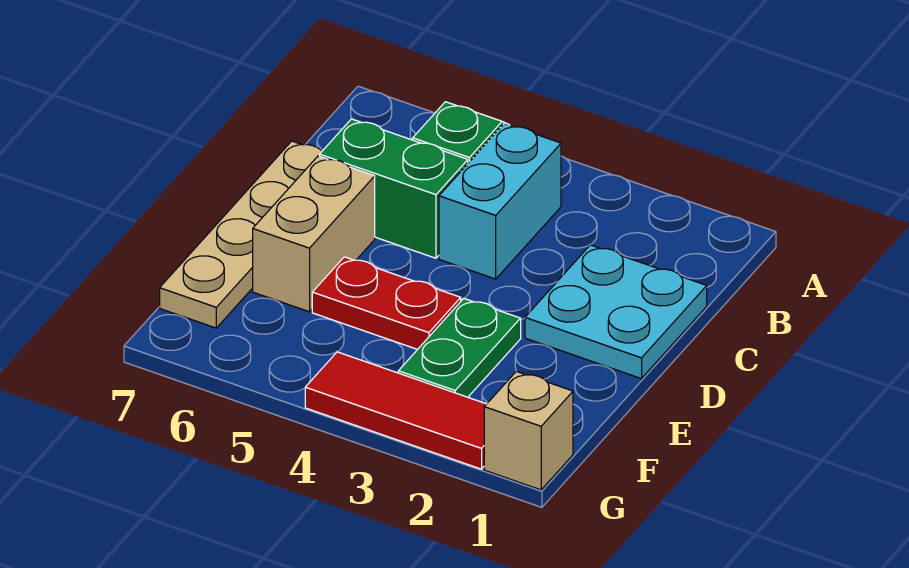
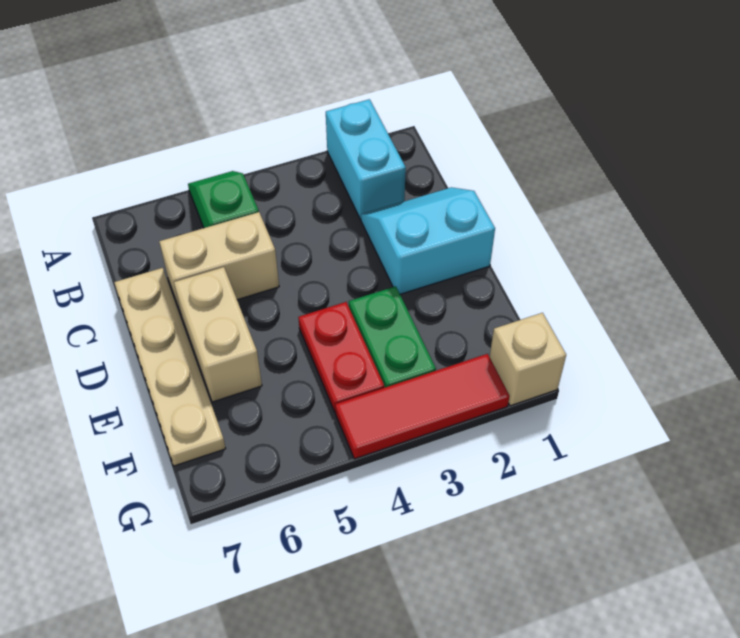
cyan brick B4:C4 level 1 -> cyan brick A2:B2 level 1
cyan plate C1:D2 level 1 -> cyan slope C1:D2 level 1 top D
green brick C5:C6 level 1 -> tan brick C5:C6 level 1
red plate E4:E5 level 1 -> red plate E4:F4 level 1

